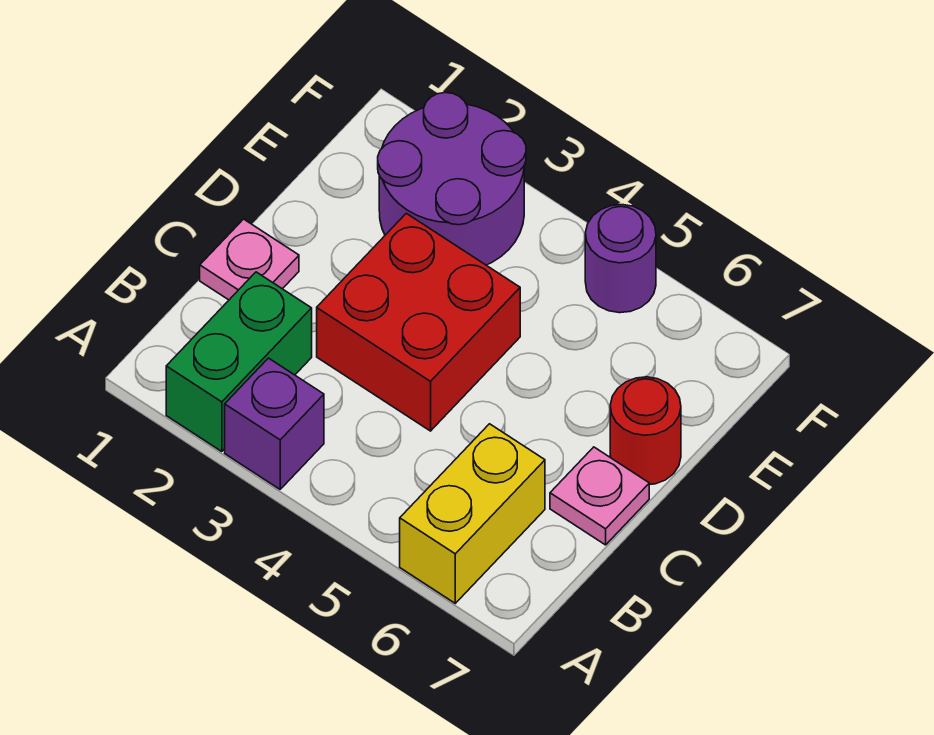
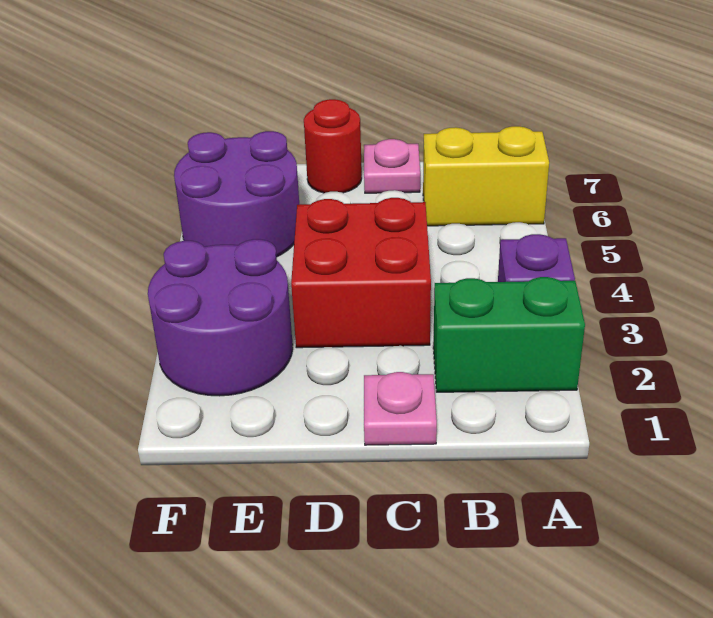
purple round brick F5 level 1 -> purple round brick E5:F6 level 1

